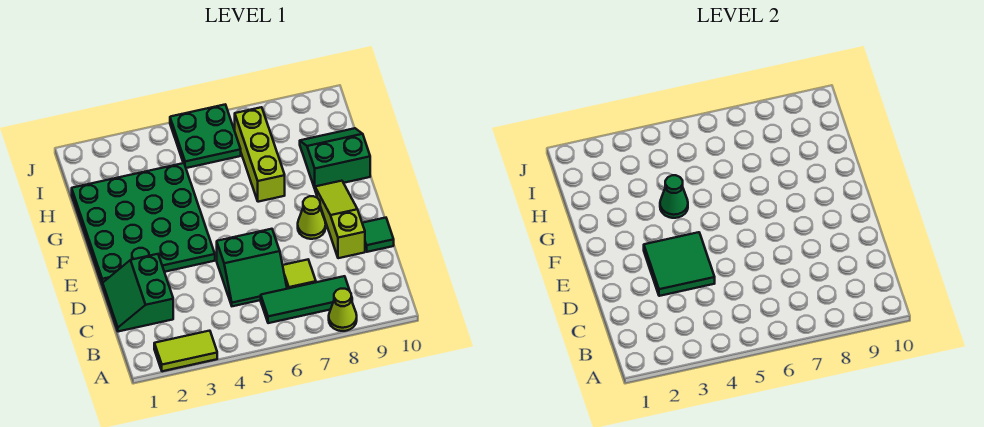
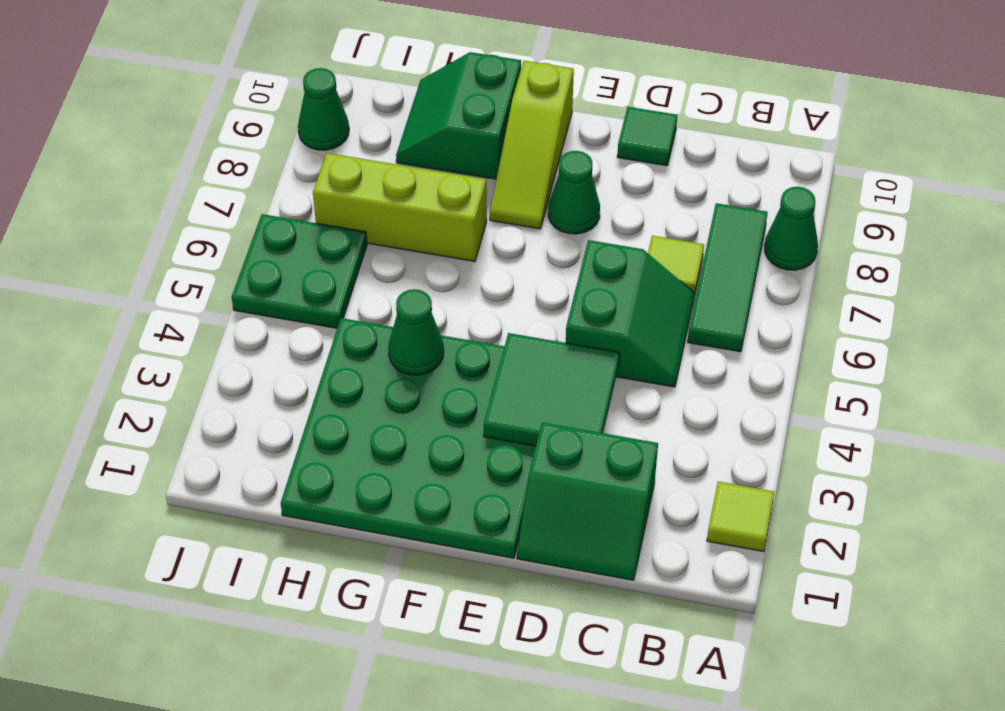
lime tile A2:A3 level 1 -> lime tile A2 level 1
lime cone A8 level 1 -> green cone A8 level 1
lime slope D9:F9 level 1 top D -> lime slope F8:F10 level 1 top 10
lime cone E8 level 1 -> green cone E8 level 1
none -> green cone J9 level 1

